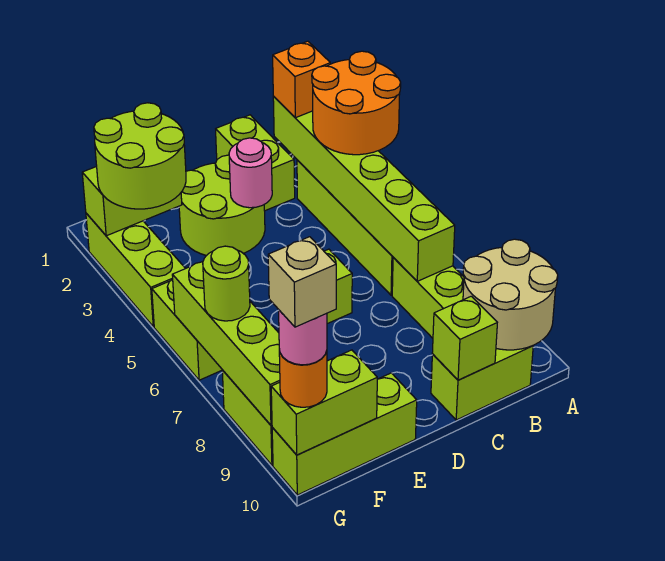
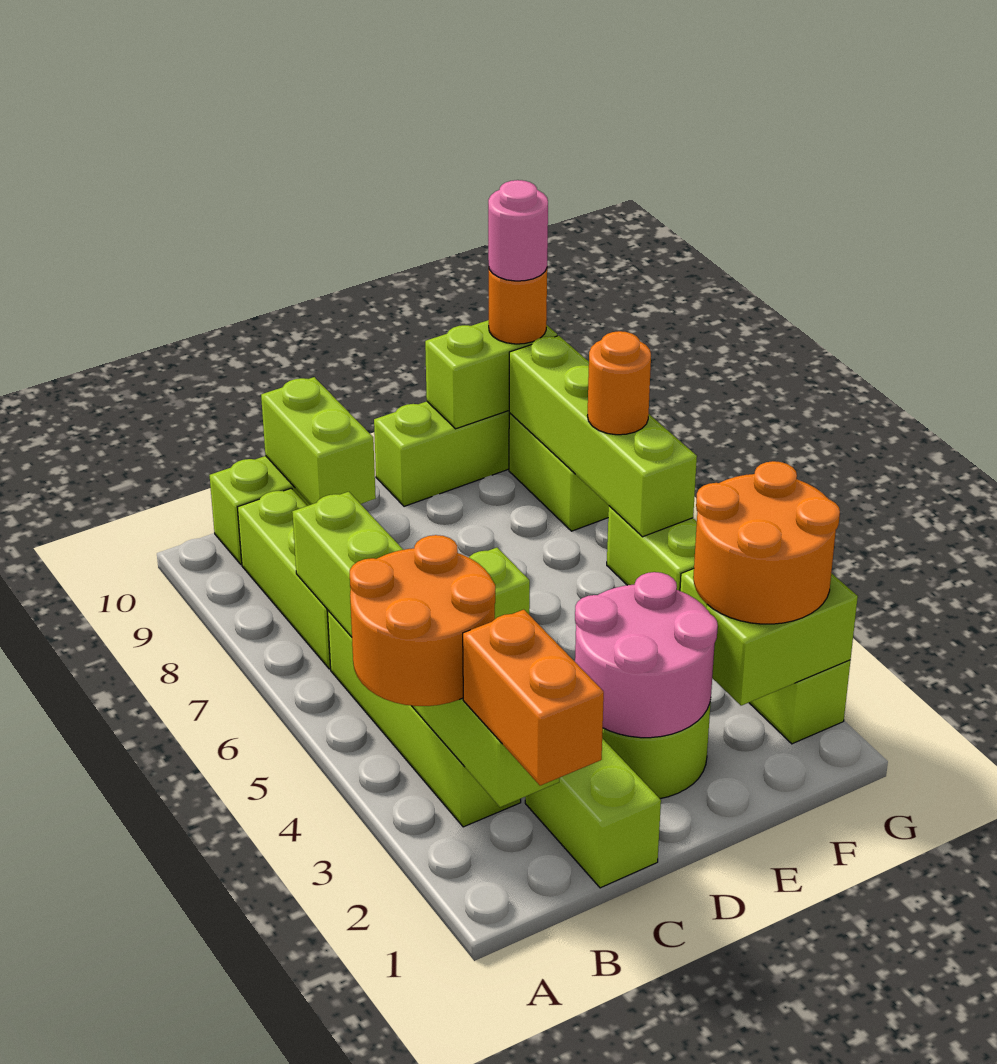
tan round brick A9:B10 level 2 -> none
orange brick B2 level 3 -> orange brick B1:B2 level 3
lime brick C10 level 2 -> lime brick C9:C10 level 2
pink round brick D3 level 2 -> pink round brick D2:E3 level 2
lime round brick F2:G3 level 3 -> orange round brick F2:G3 level 3
lime round brick G7 level 3 -> orange round brick G7 level 3
tan brick G10 level 5 -> none

